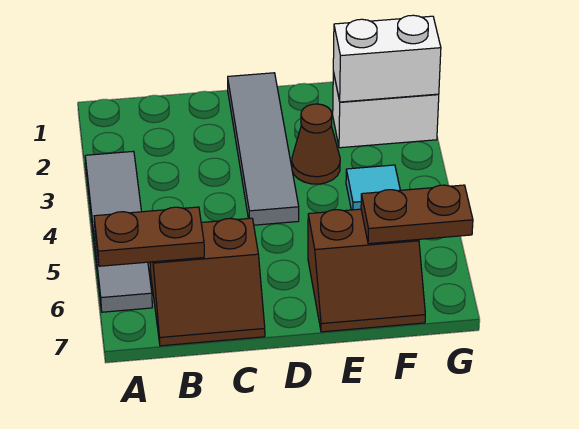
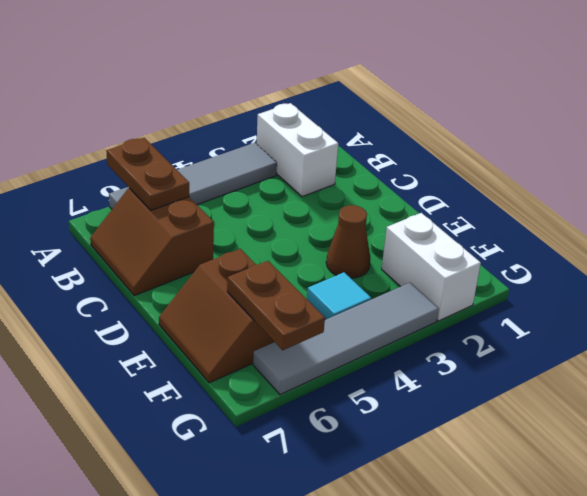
grey tile D1:D4 level 1 -> grey tile G3:G6 level 1
white brick F2:G2 level 2 -> white brick A2:B2 level 1

